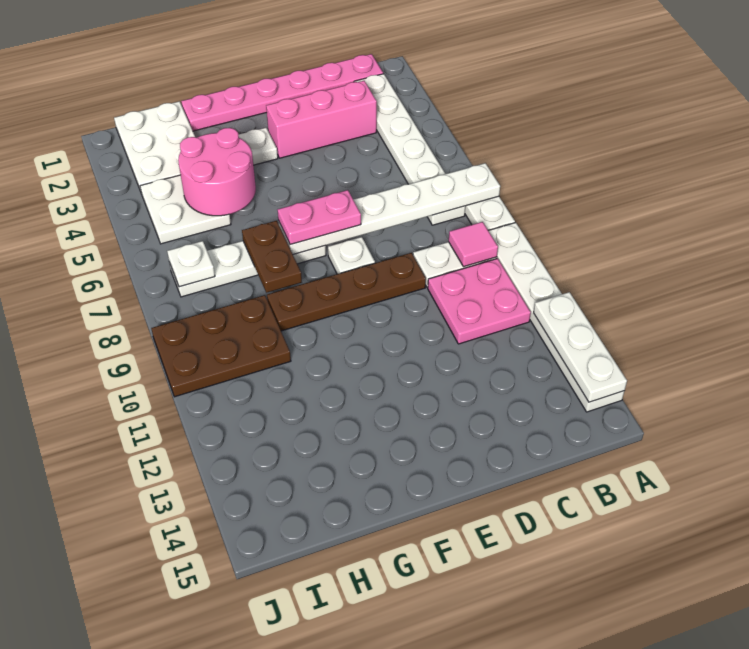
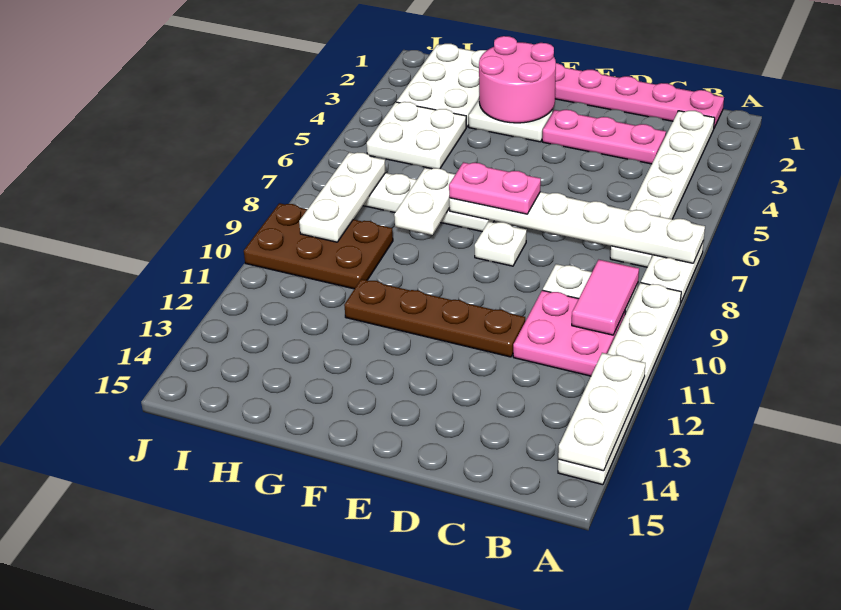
pink tile B9 level 2 -> pink tile B9:B10 level 2
pink brick C3:E3 level 1 -> pink plate C3:E3 level 1
brown plate D9:G9 level 1 -> brown plate D11:G11 level 1
pink round brick G4:H5 level 2 -> pink round brick F2:G3 level 2
brown plate G7:G8 level 2 -> white plate G7:G8 level 2
white plate I7 level 2 -> white plate I7:I9 level 2

